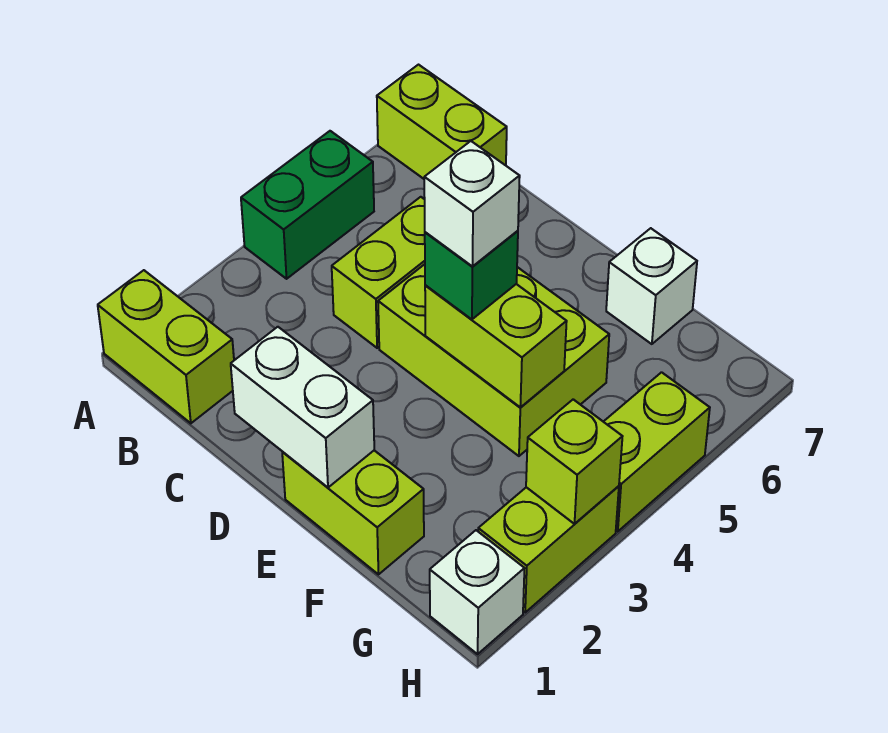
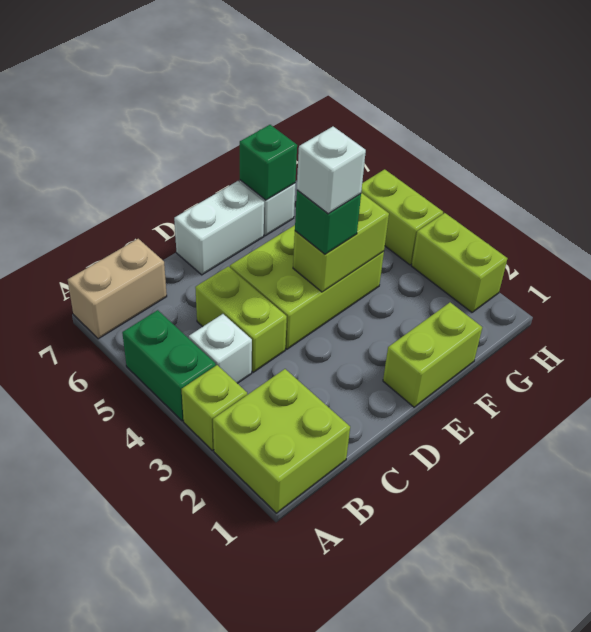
lime brick A1:B1 level 1 -> lime brick A1:B2 level 1
lime brick A7:B7 level 1 -> tan brick A7:B7 level 1
white brick D1:E1 level 2 -> white brick D7:E7 level 1
none -> green brick F7 level 2
white brick H1 level 1 -> white brick B4 level 1
lime brick H3 level 2 -> lime brick A3 level 1

